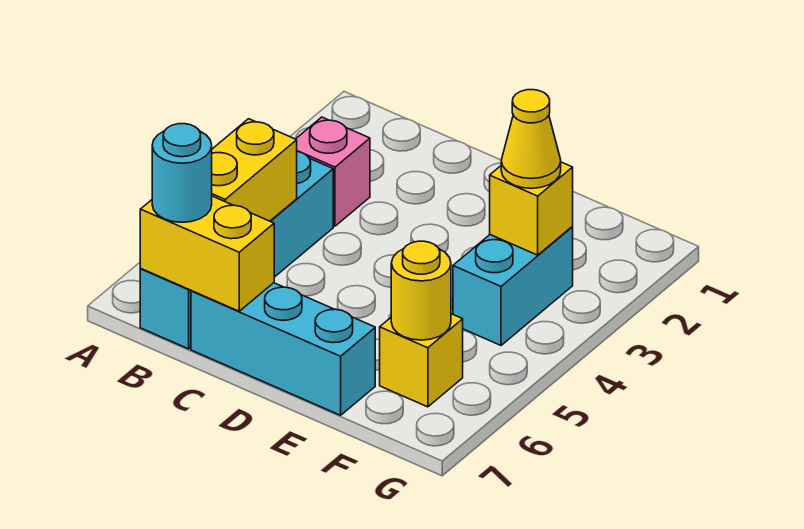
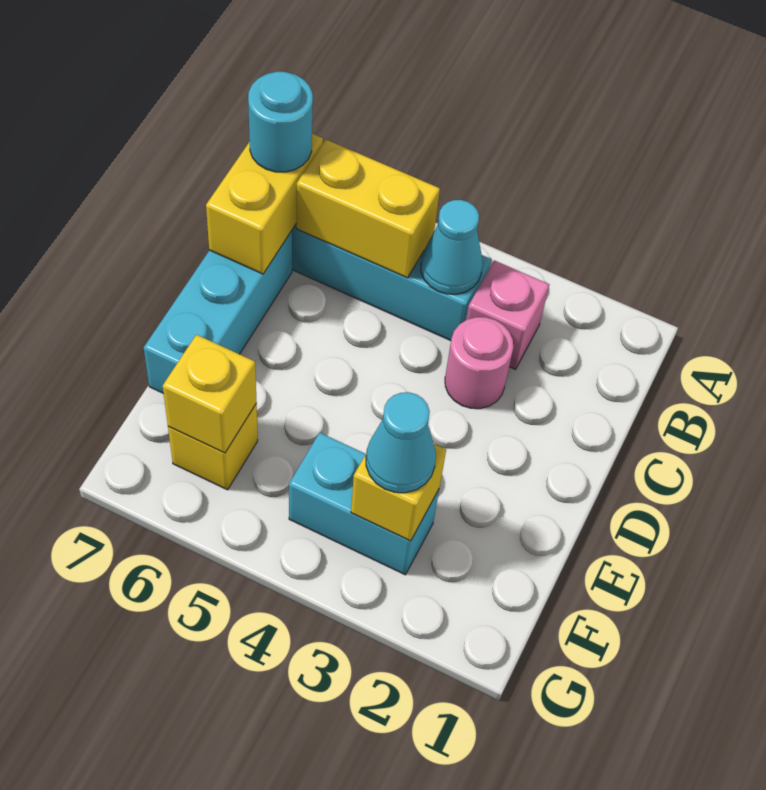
none -> cyan cone B4 level 2
none -> pink round brick C3 level 1
yellow cone F3 level 3 -> cyan cone F3 level 3
yellow round brick F6 level 2 -> yellow brick F6 level 2

